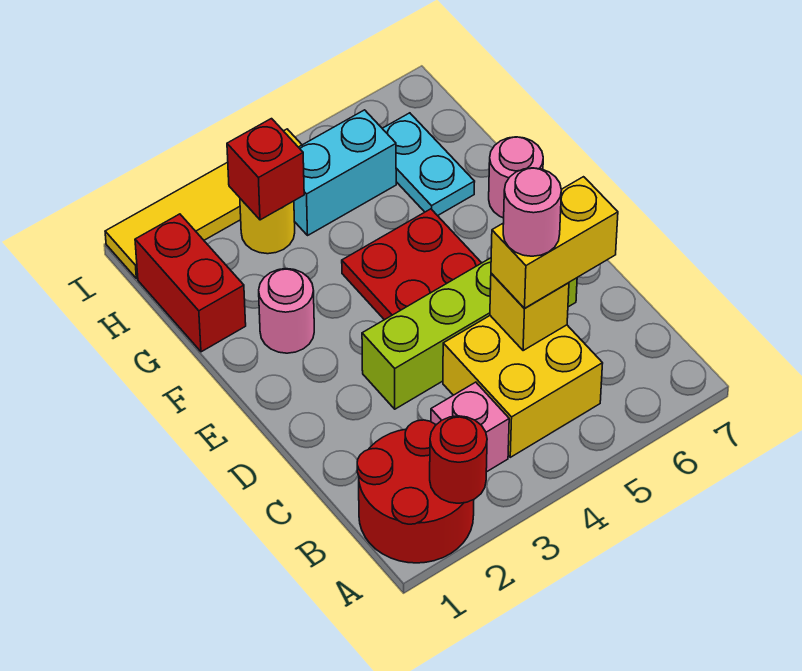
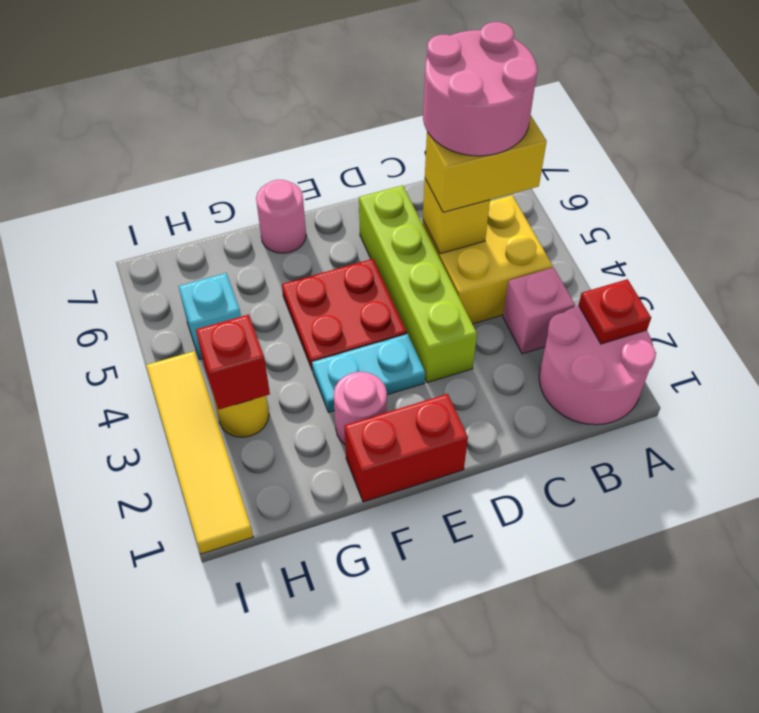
red round brick A1:B2 level 1 -> pink round brick A1:B2 level 1
red round brick A2 level 2 -> red plate A2 level 2
yellow brick C5:C6 level 3 -> yellow brick B5:C5 level 3
pink round brick C5 level 4 -> pink round brick B5:C6 level 4
red brick G1:H1 level 1 -> red brick E1:F1 level 1
cyan plate G6:H6 level 1 -> cyan plate E3:F3 level 1
cyan brick H4:H5 level 1 -> cyan brick H5 level 1

